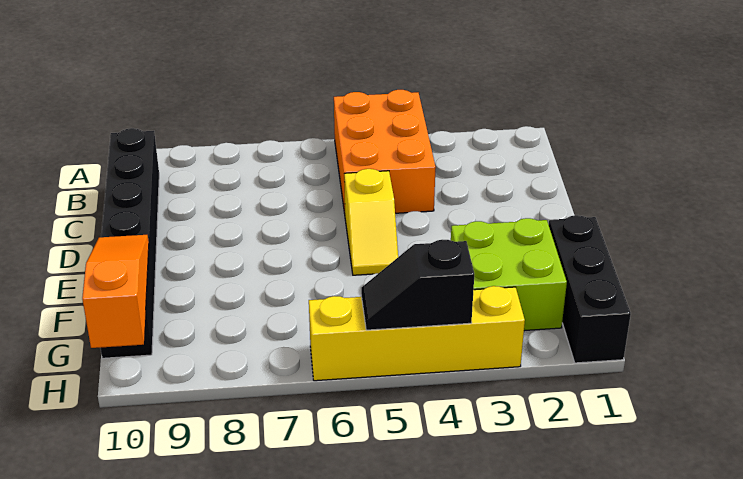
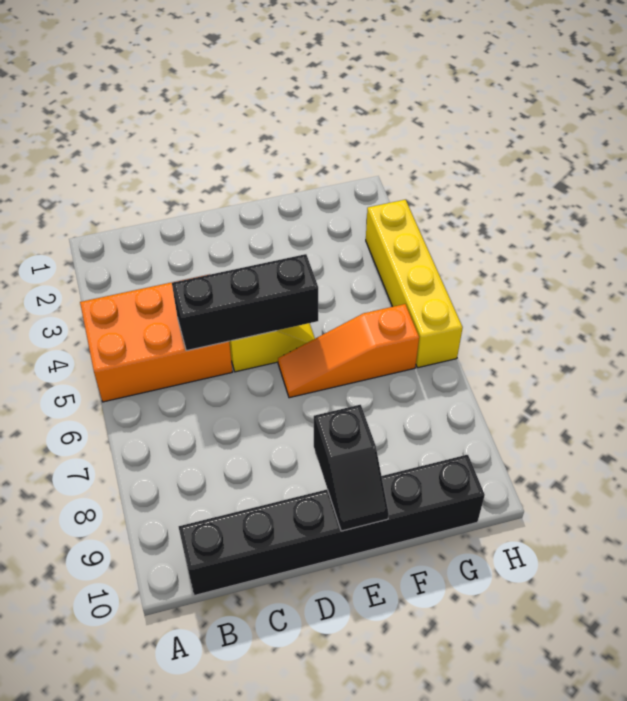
black brick F1:H1 level 1 -> black brick C5:E5 level 2
lime brick F2:G3 level 1 -> none
orange slope F10:H10 level 2 top H -> orange slope E6:G6 level 1 top G
black slope H4:H5 level 2 top 4 -> black slope E9:E10 level 2 top 9

